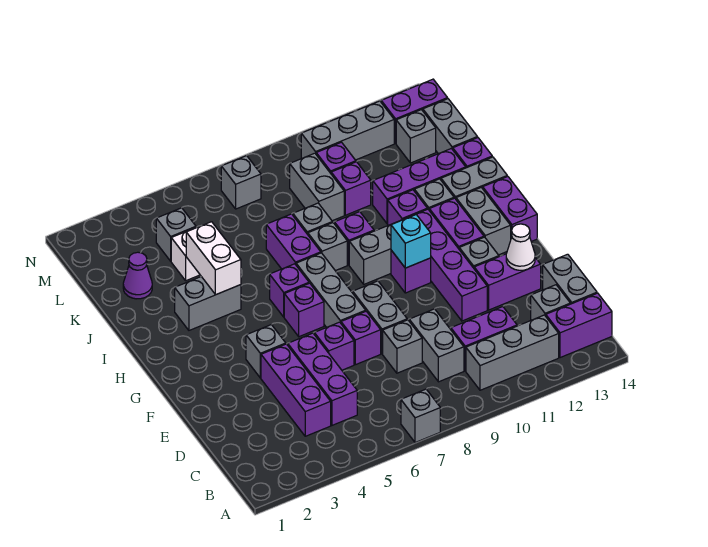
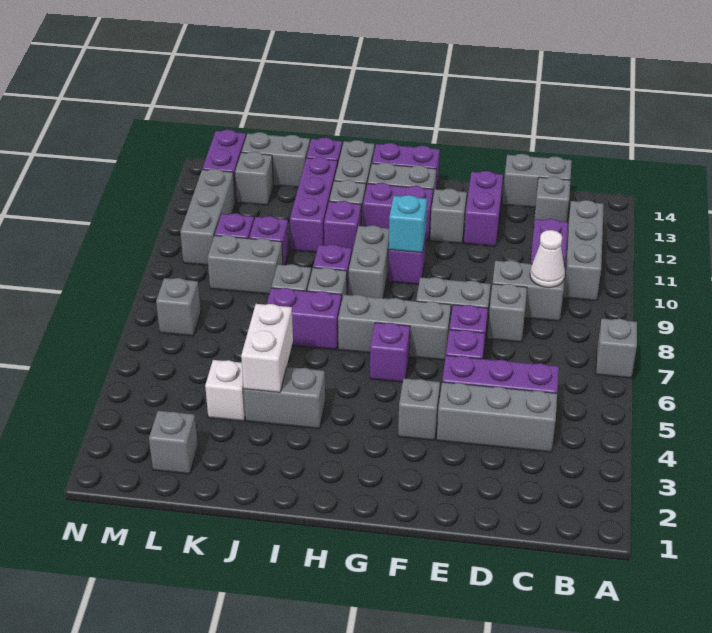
purple brick B13:B14 level 1 -> none
purple brick C4:E4 level 1 -> grey brick C4:E4 level 1
purple brick E11:H11 level 1 -> none
white cone E13 level 2 -> white cone C9 level 2
purple brick H6 level 1 -> none
grey brick I3:I4 level 1 -> grey brick I4:J4 level 1
white brick I4:J4 level 2 -> white brick J4:J5 level 2
purple cone K2 level 1 -> none
grey brick L4 level 1 -> grey brick L2 level 1

